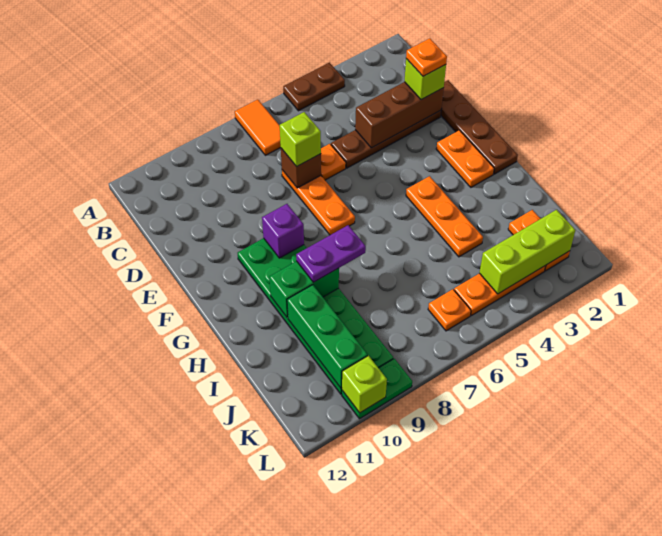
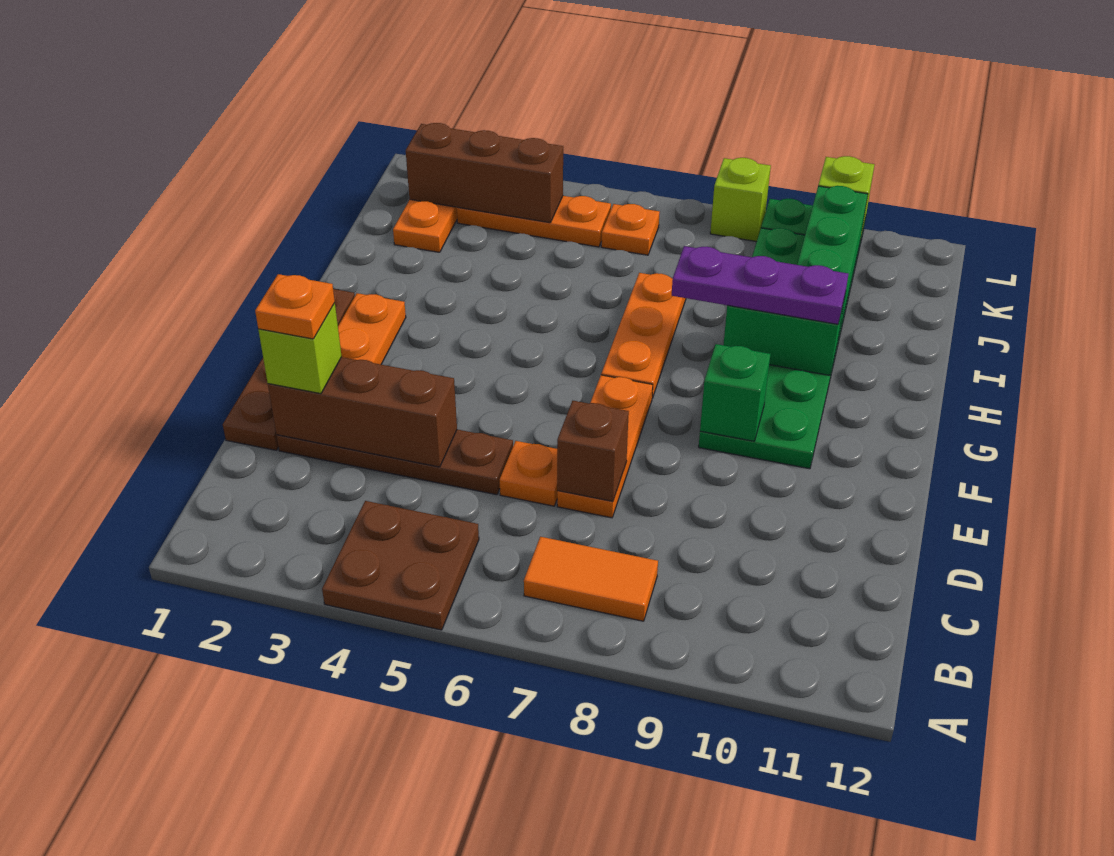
brown plate A4:A5 level 1 -> brown plate A4:B5 level 1
orange tile A7:B7 level 1 -> orange tile B7:B8 level 1
lime brick D7 level 3 -> lime brick L8 level 1
purple brick F9 level 2 -> green brick F9 level 2
orange plate G4:I4 level 1 -> orange plate G7:I7 level 1
purple plate H8:H9 level 3 -> purple plate H8:H10 level 3
lime brick K2:K4 level 2 -> brown brick K2:K4 level 2

